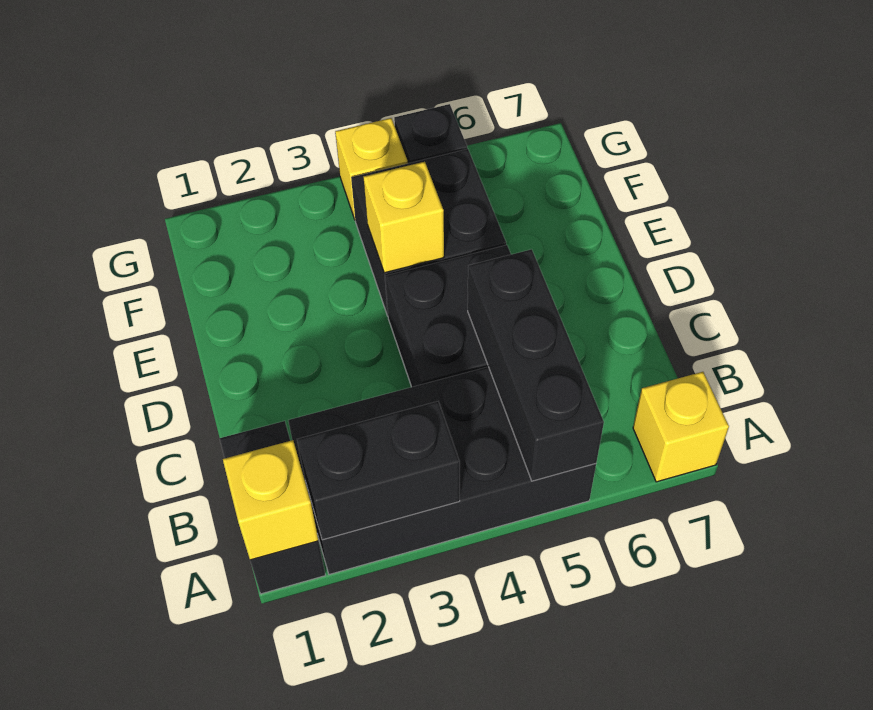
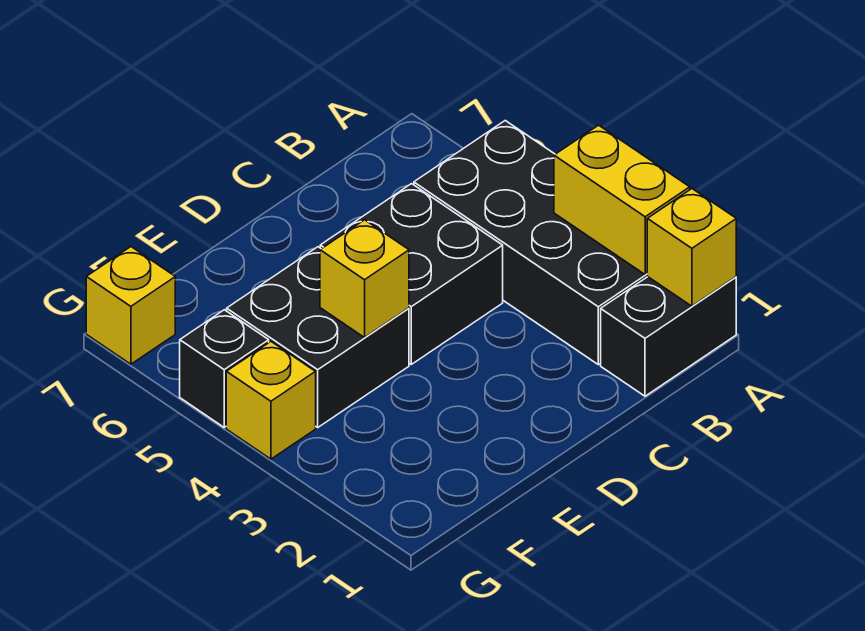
black brick A2:A3 level 2 -> yellow brick A2:A3 level 2
black brick A5:C5 level 2 -> none
yellow brick A7 level 1 -> yellow brick G7 level 1

